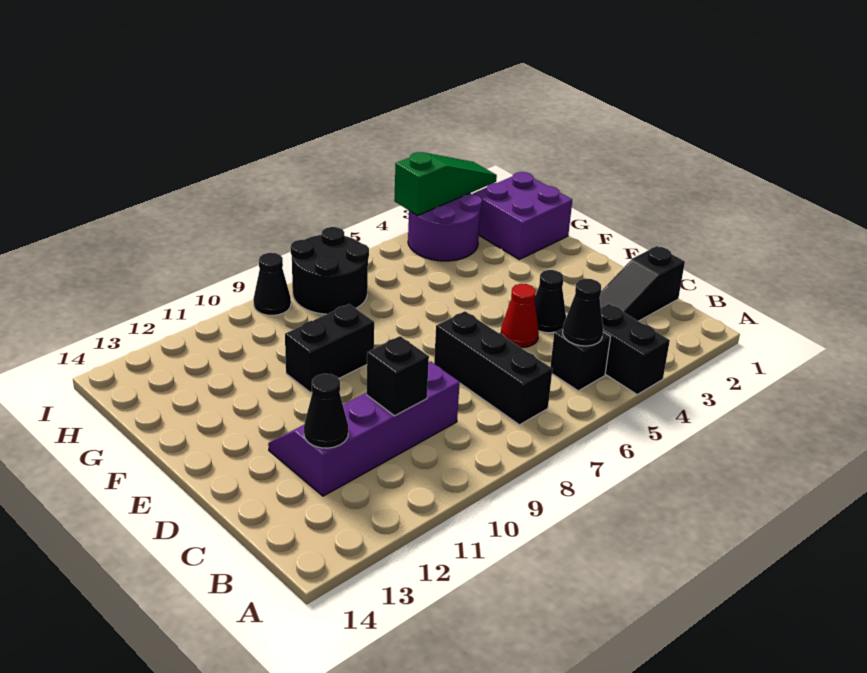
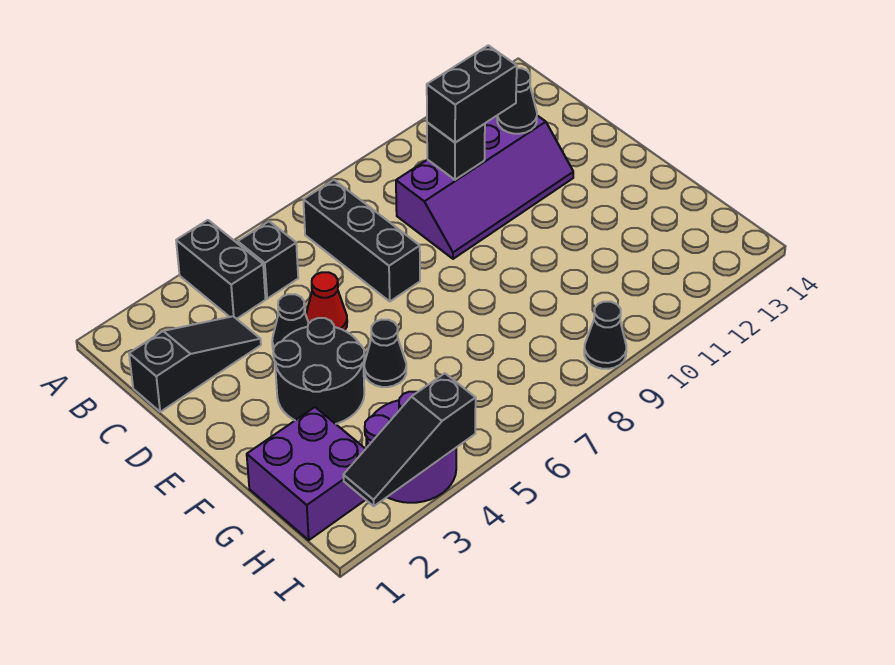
black cone B5 level 2 -> black cone F5 level 1
black brick F9:F10 level 1 -> black brick C10:C11 level 3
black round brick H7:I8 level 1 -> black round brick E3:F4 level 1
green slope I2:I4 level 2 top 4 -> black slope I2:I4 level 2 top 4

